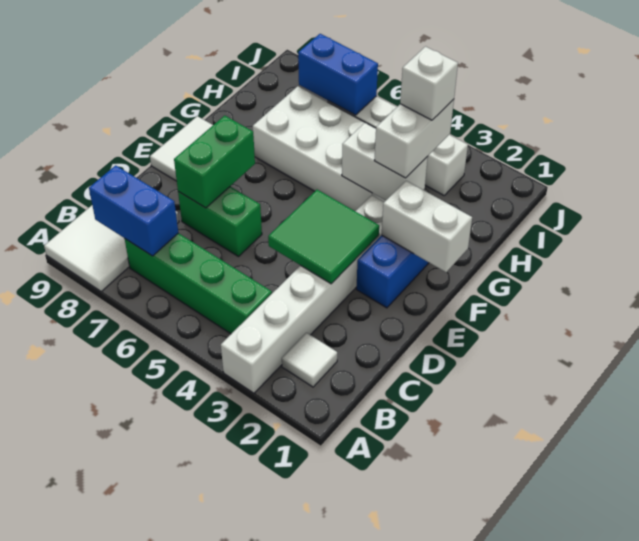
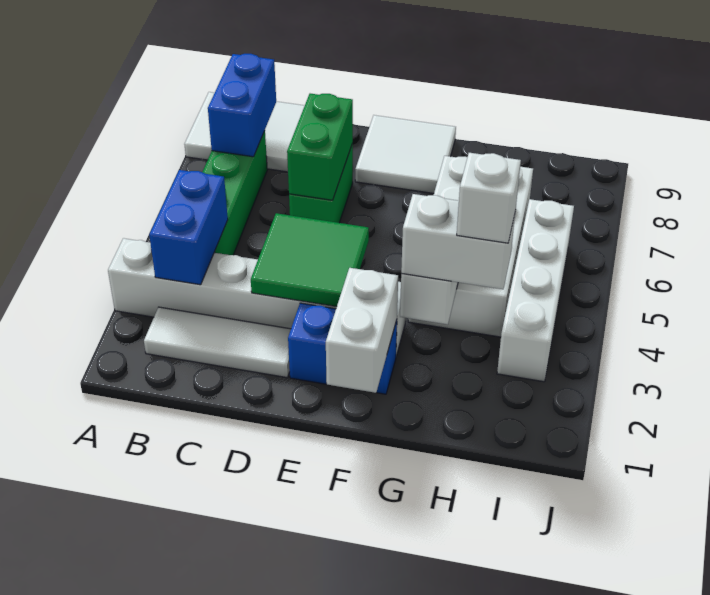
white tile B2 level 1 -> white tile B2:D2 level 1
green brick D7:E7 level 2 -> green brick D6:D7 level 2
blue brick I6:I7 level 2 -> blue brick B3:B4 level 2

